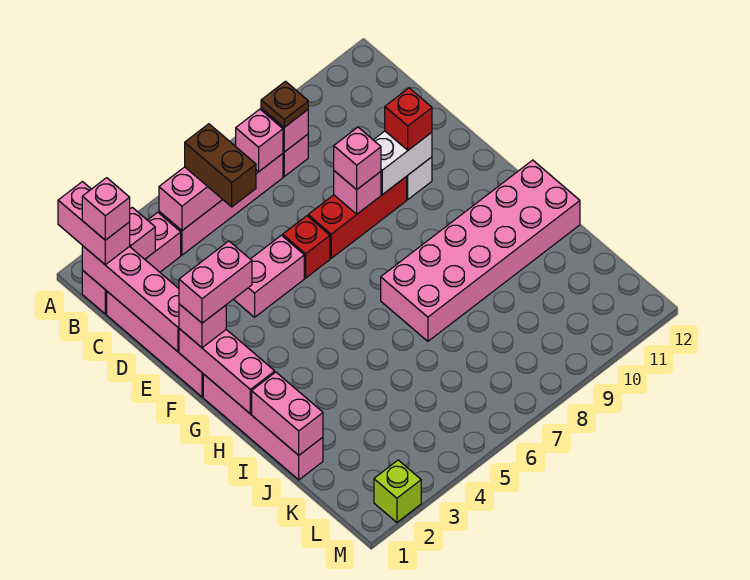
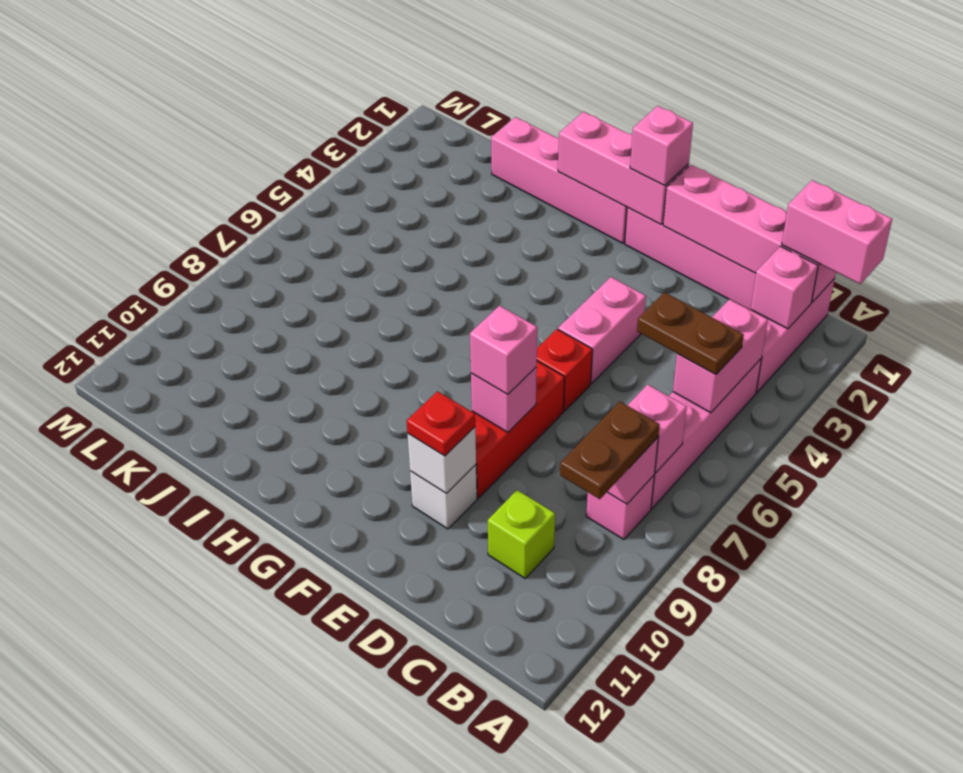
pink brick B1 level 4 -> none
brown brick B5:C5 level 3 -> brown plate B5:C5 level 3
brown plate B8 level 3 -> brown plate B8:B9 level 3
white brick E9:E10 level 2 -> white brick E10 level 2
red brick E10 level 3 -> red plate E10 level 3
pink brick F1:F2 level 4 -> none
pink brick H7:I12 level 1 -> none
pink brick I1:J1 level 2 -> none
lime brick M2 level 1 -> lime brick C10 level 1

